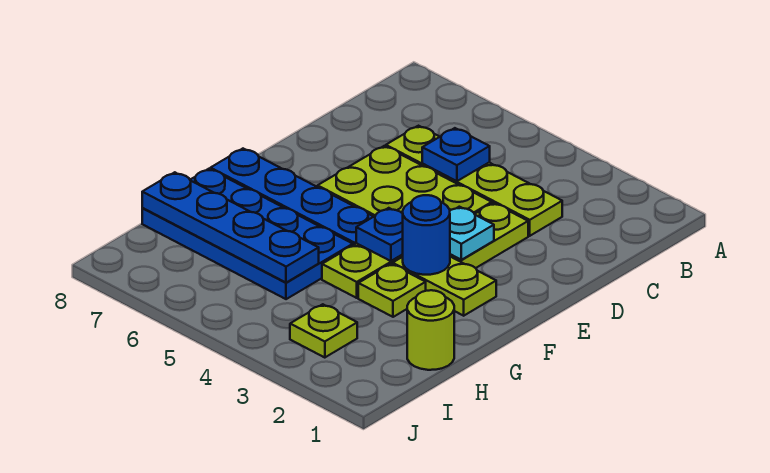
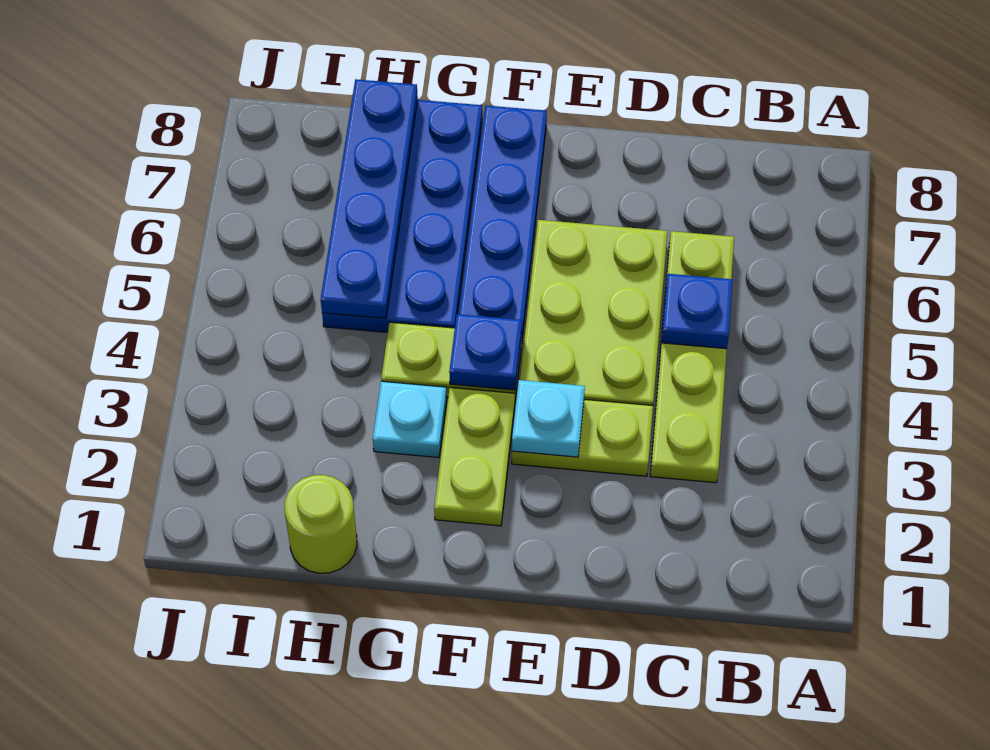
blue round brick F3 level 2 -> none
lime plate G3 level 1 -> cyan plate G3 level 1
lime plate I3 level 1 -> none

